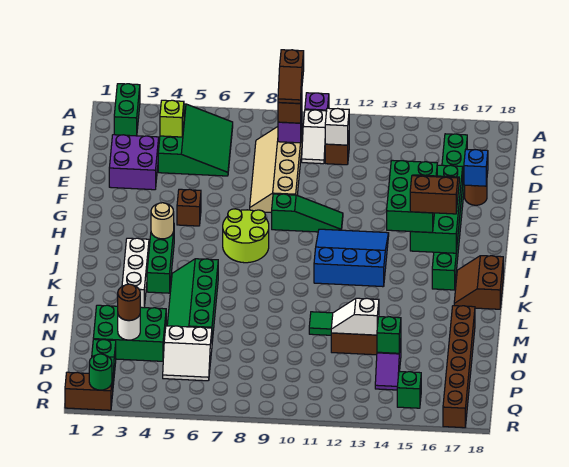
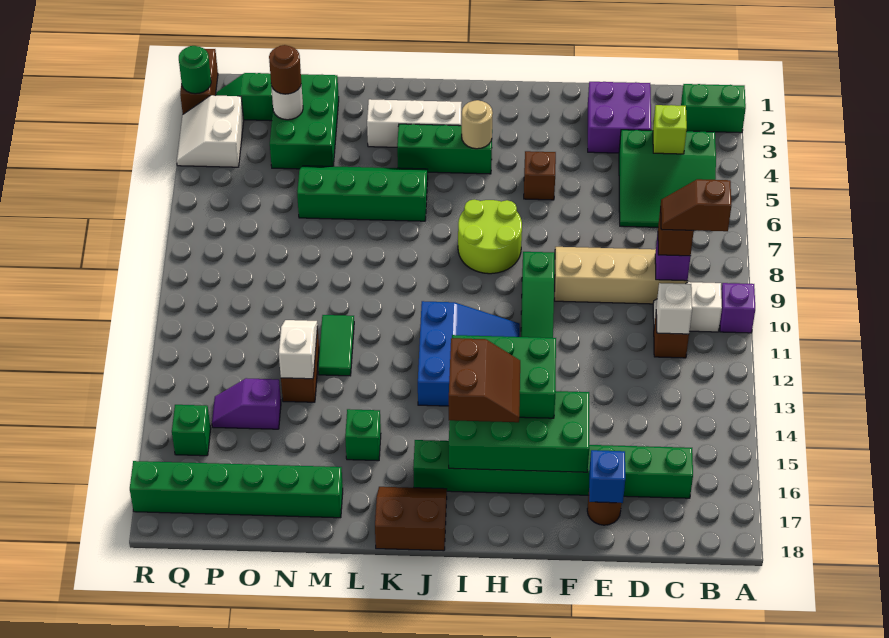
brown brick M17:R17 level 1 -> green brick M17:R17 level 1
white slope O5:P6 level 1 top O -> white slope Q3:R4 level 1 top Q
green brick O14 level 2 -> green brick L15 level 1

